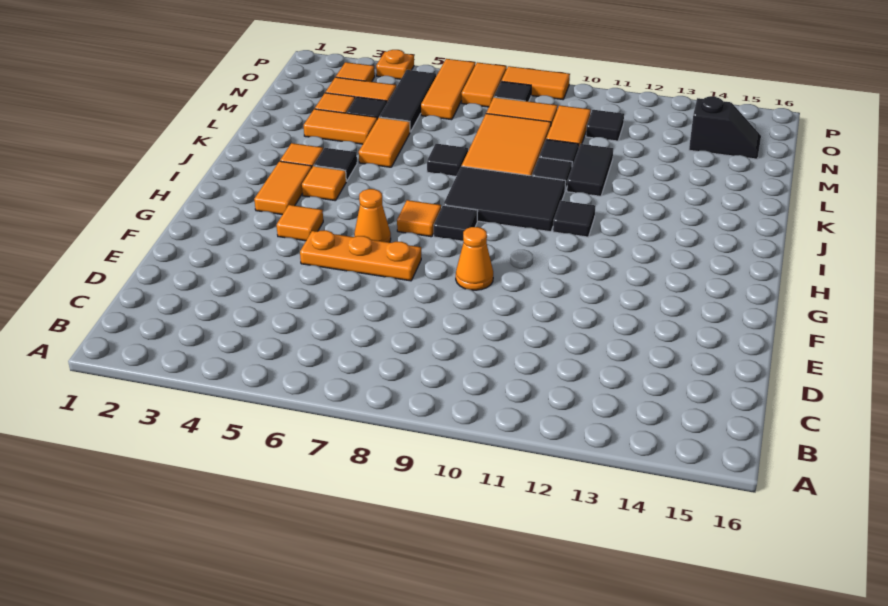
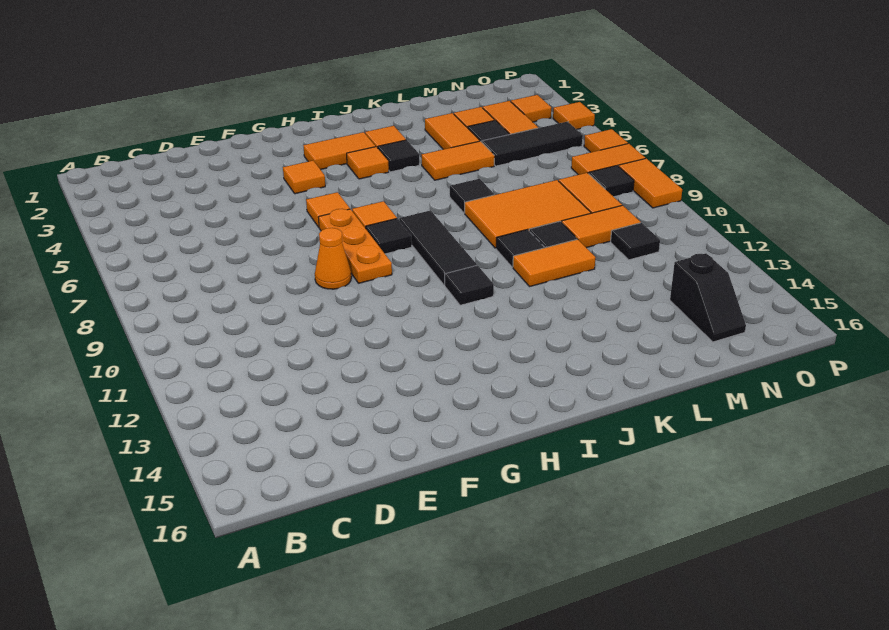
orange plate F5:F7 level 1 -> orange plate G7:G9 level 1
orange cone G6 level 1 -> orange tile G6 level 1
black tile I8:J10 level 1 -> black tile I8:I10 level 1
black tile K11:L11 level 1 -> orange tile K11:L11 level 1
orange tile N6:P6 level 1 -> orange tile P6 level 1
orange plate P4 level 1 -> orange tile P4 level 1

